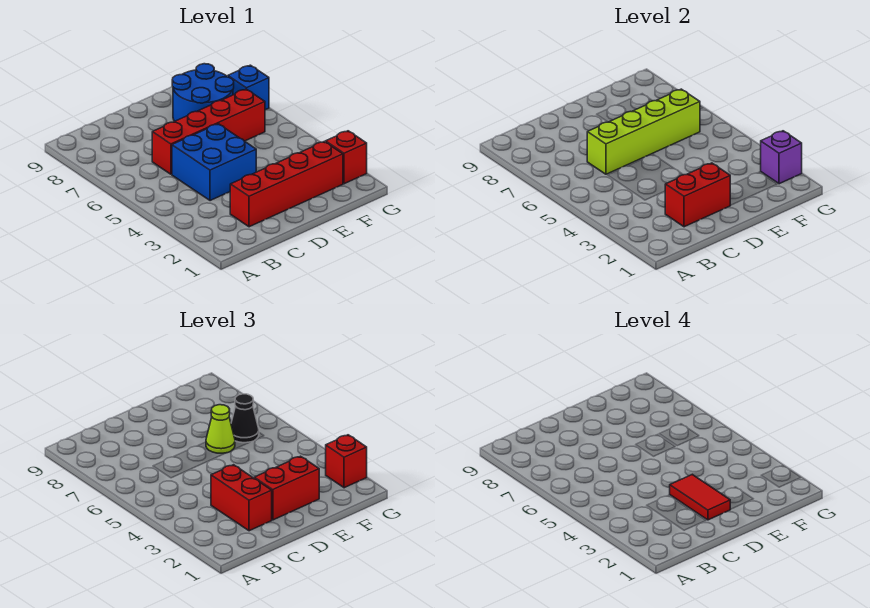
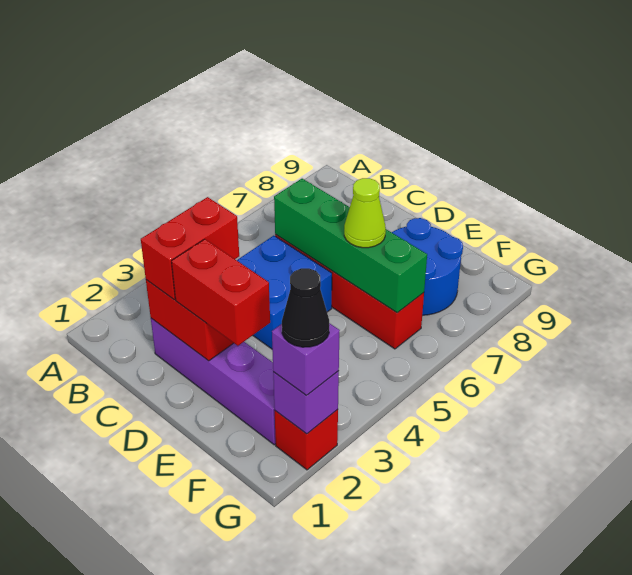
red brick C2:F2 level 1 -> purple brick C2:F2 level 1
lime brick C6:F6 level 2 -> green brick C6:F6 level 2
red tile D2:D3 level 4 -> none
black cone F6 level 3 -> black cone G2 level 4
red brick G2 level 3 -> purple brick G2 level 3
blue brick G7 level 1 -> none

